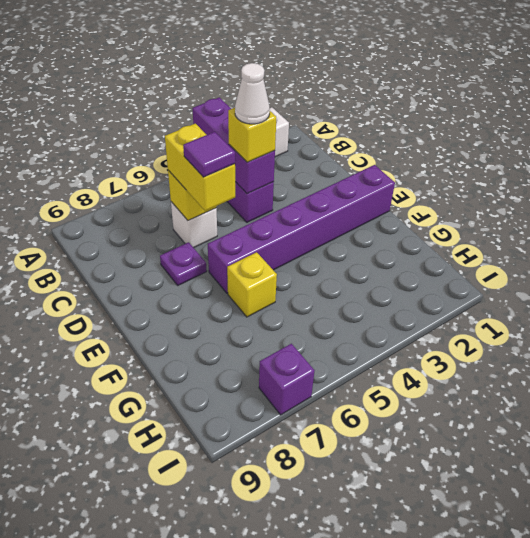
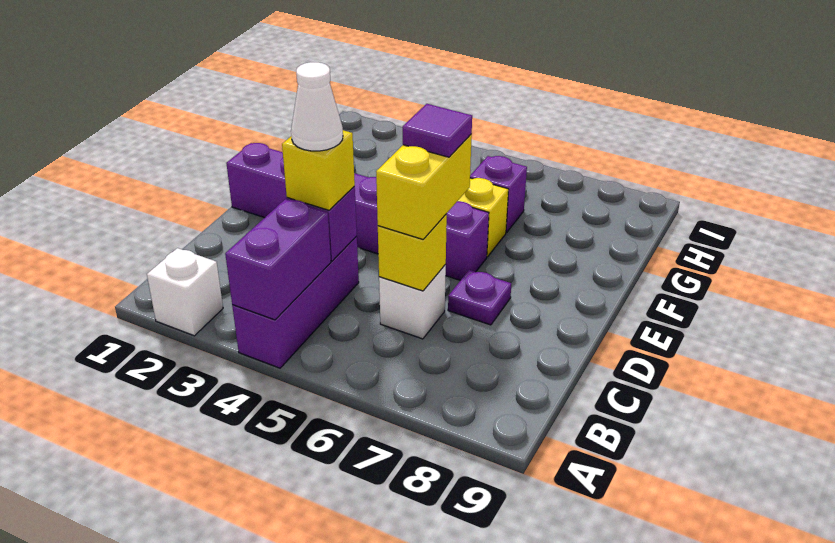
purple brick I7 level 1 -> purple brick G6 level 1

